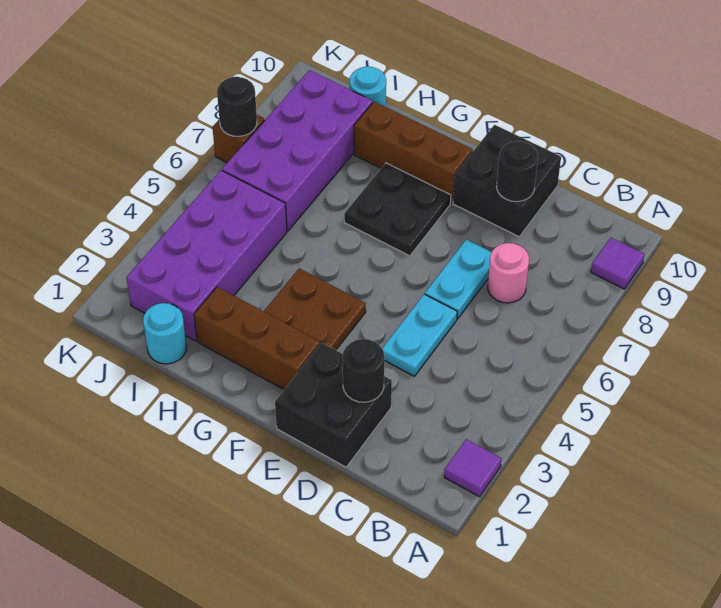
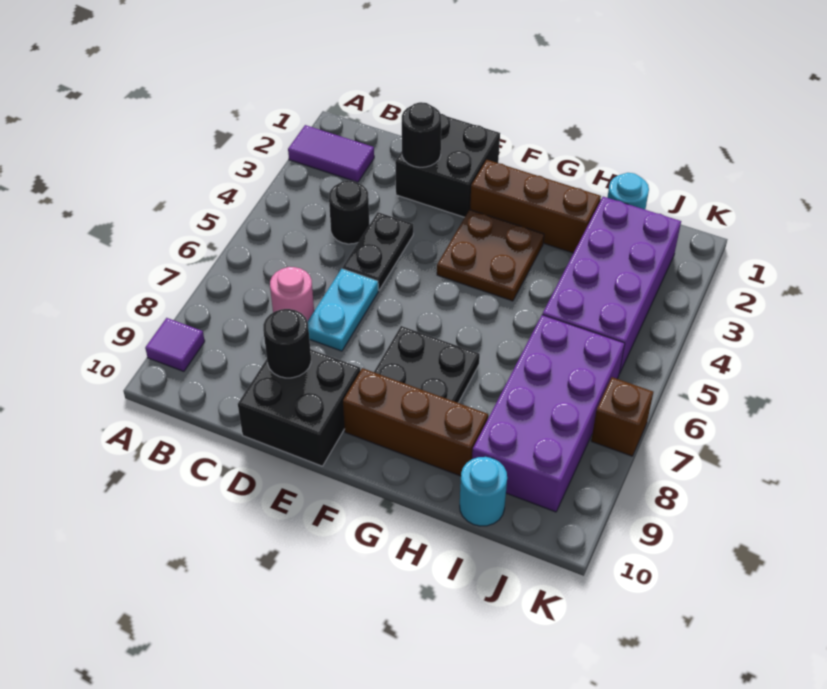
purple tile A2 level 1 -> purple tile A2:B2 level 1
cyan plate D4:D5 level 1 -> black plate D4:D5 level 1
black round brick K7 level 2 -> black round brick C4 level 1

